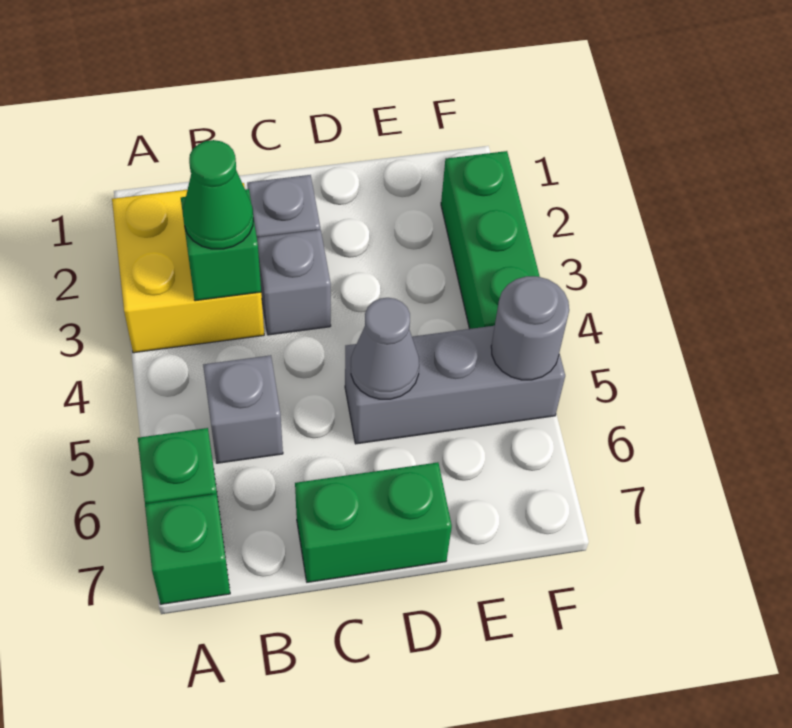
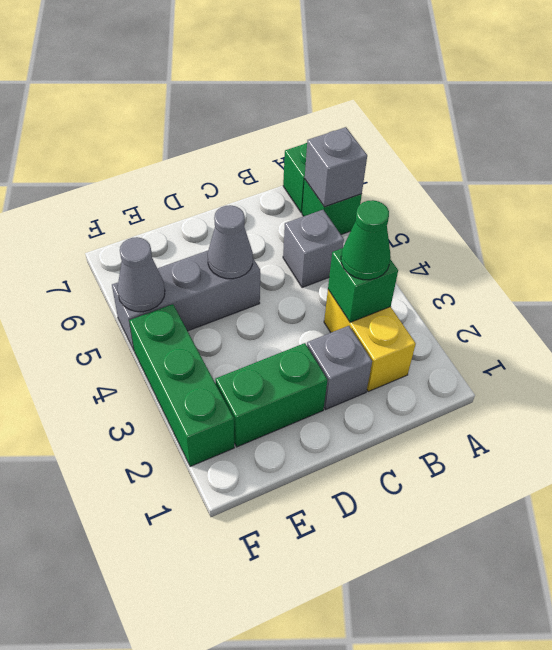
yellow brick A2:B3 level 1 -> yellow brick B2:B3 level 1
grey brick C3 level 1 -> grey brick A6 level 2
green brick C7:D7 level 1 -> green brick D2:E2 level 1
grey round brick F5 level 2 -> grey cone F5 level 2

